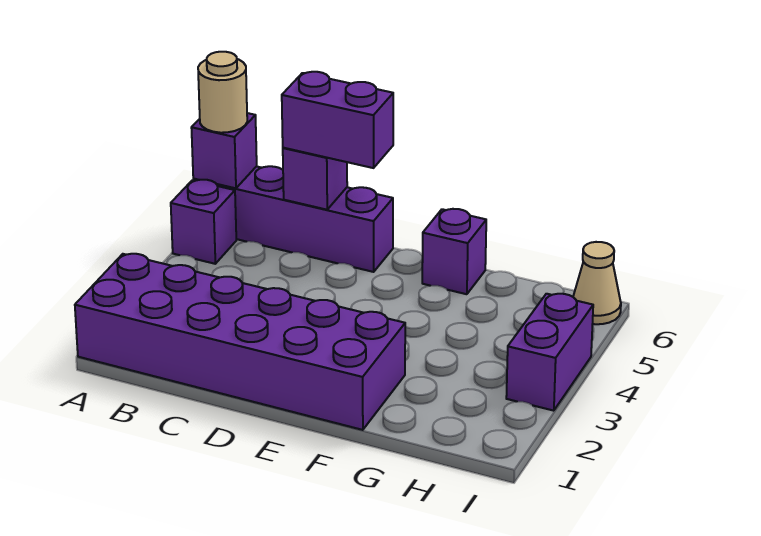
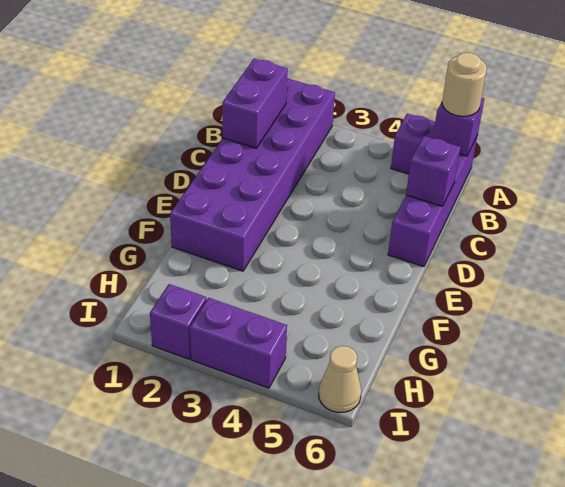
purple brick C6:D6 level 3 -> purple brick B1:C1 level 2
purple brick F6 level 1 -> purple brick I2 level 1

